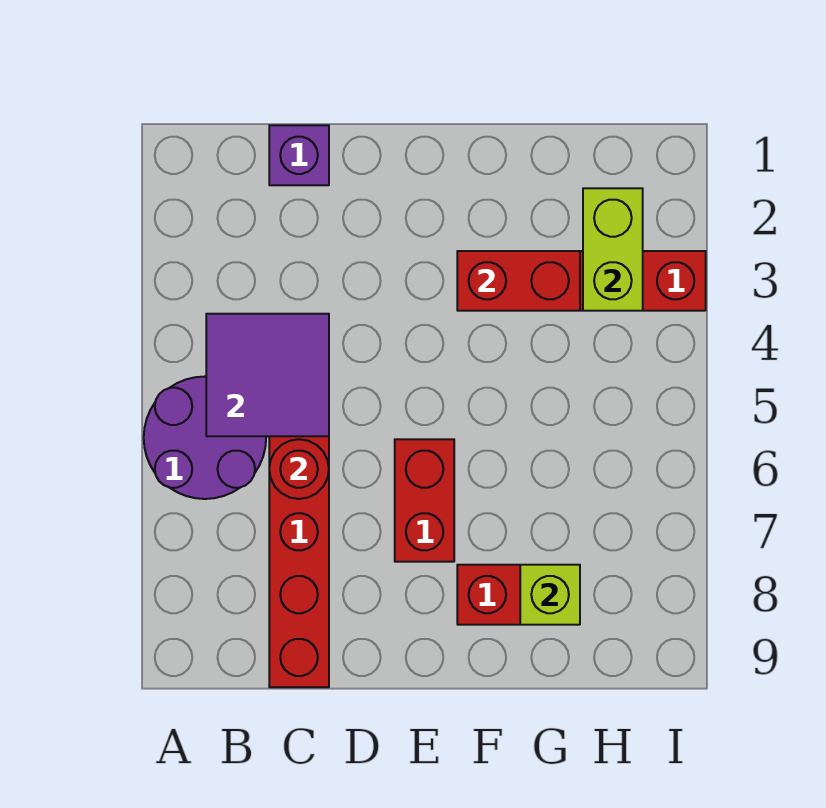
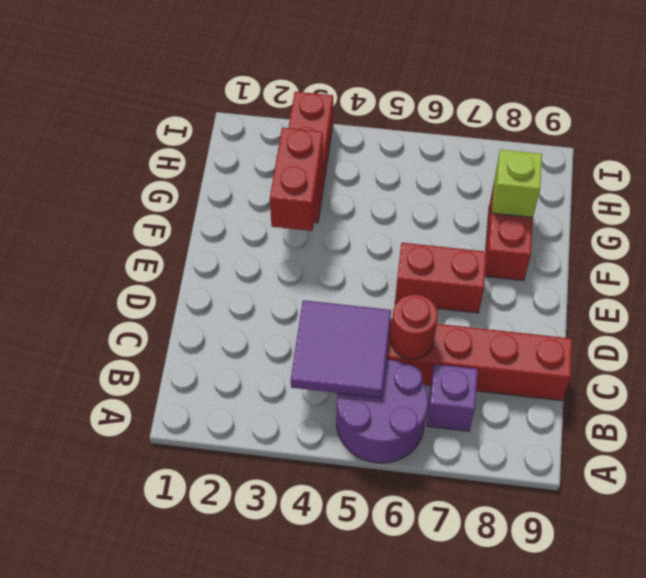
purple brick C1 level 1 -> purple brick B7 level 1
lime brick H2:H3 level 2 -> none

